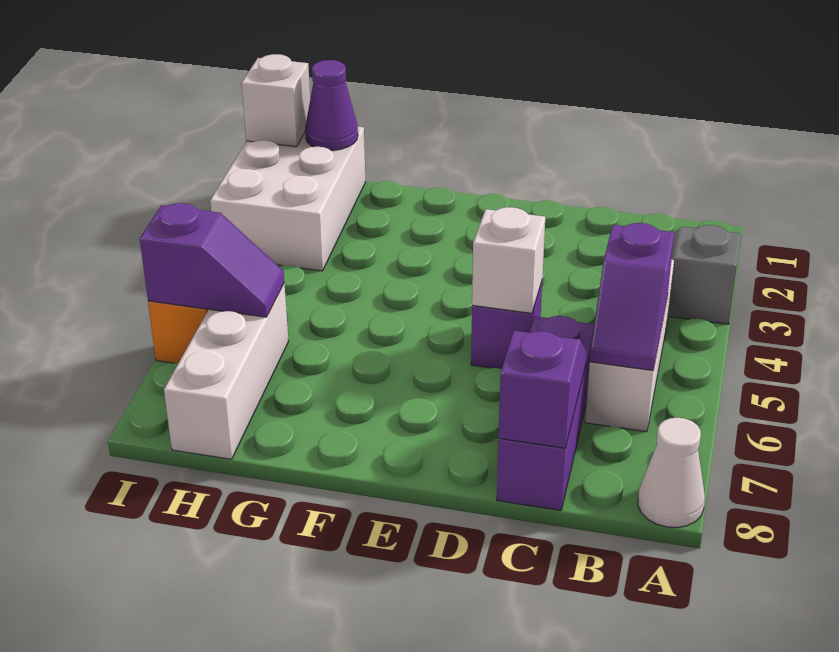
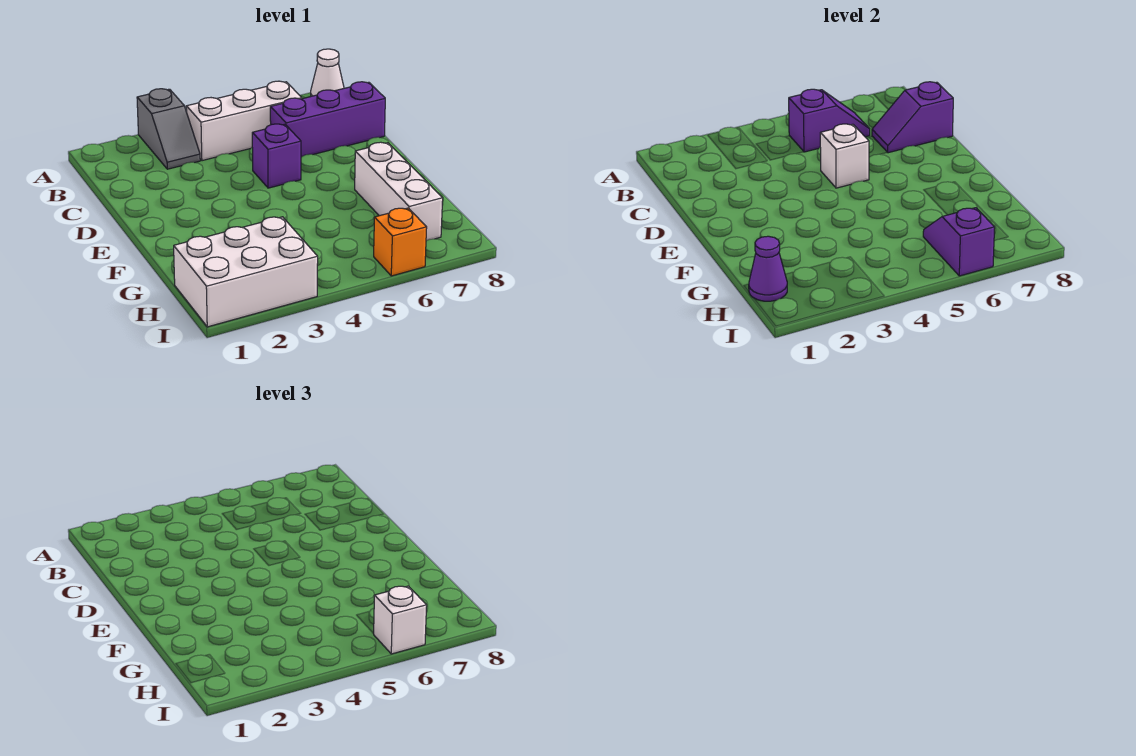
white brick H6:H8 level 1 -> white brick F7:H7 level 1
white brick I1 level 2 -> white brick I6 level 3

